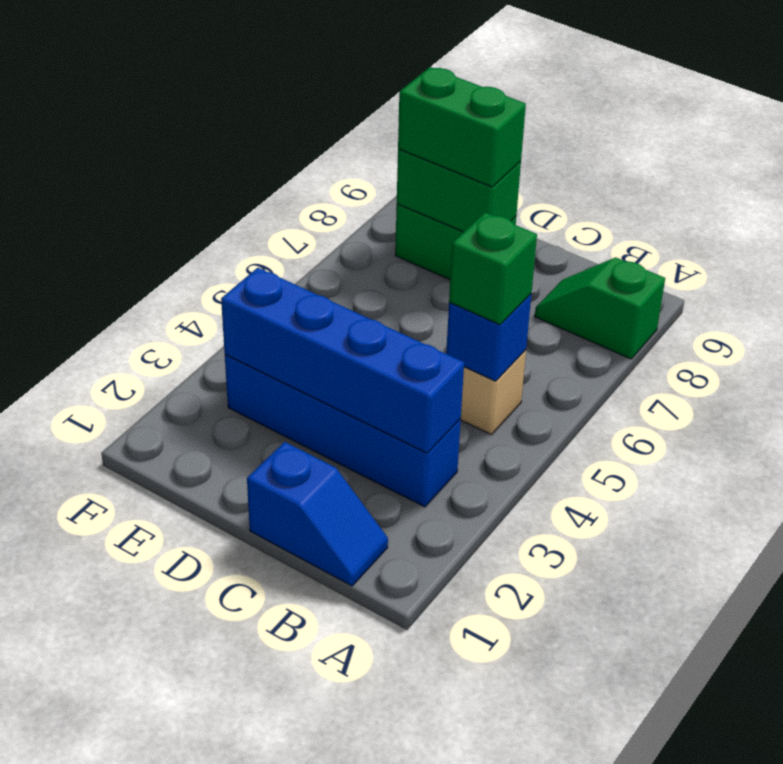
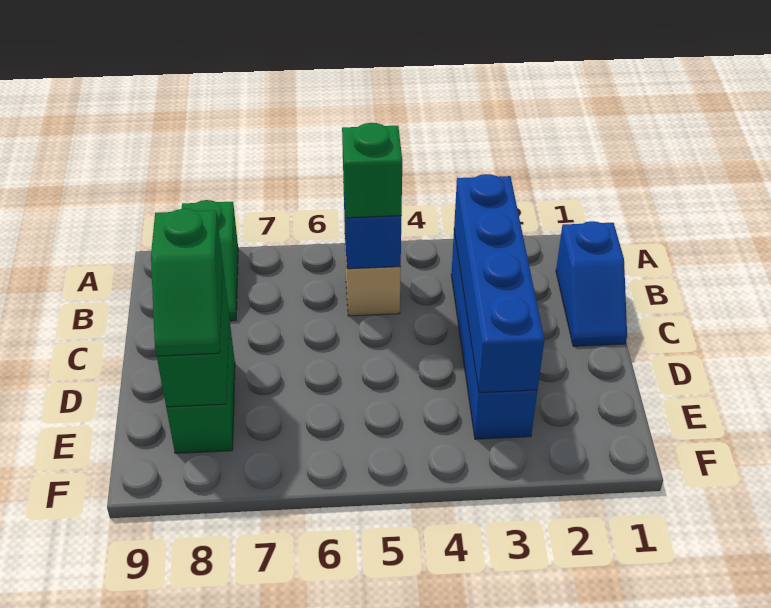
blue slope B1:C1 level 1 top C -> blue slope B1:C1 level 1 top B
green brick D8:E8 level 3 -> green slope D8:E8 level 3 top D

